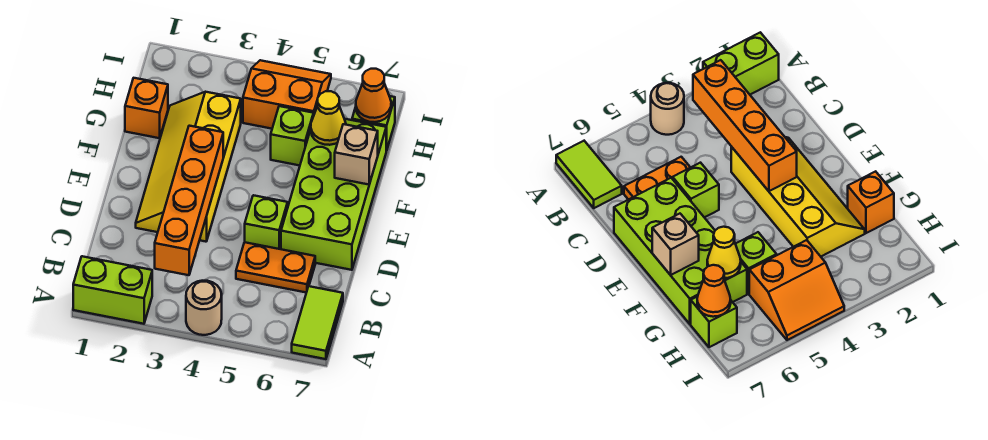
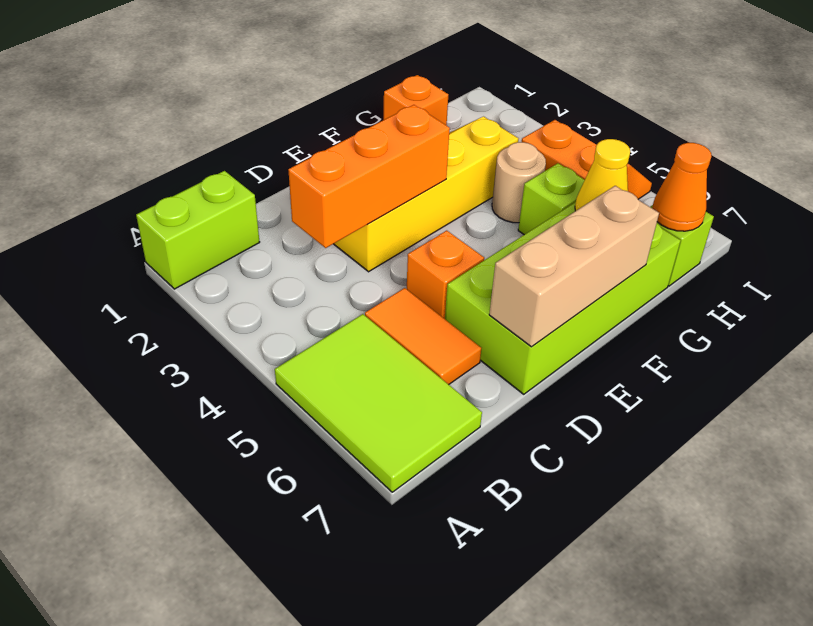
lime brick A1:A2 level 1 -> lime brick A1:B1 level 1
tan round brick A4 level 1 -> tan round brick G4 level 1
lime tile A7:B7 level 1 -> lime tile A5:B7 level 1
orange brick B3:E3 level 2 -> orange brick C3:E3 level 2
orange plate C5:C6 level 1 -> orange tile C5:C6 level 1
lime brick D5 level 1 -> orange brick D5 level 1
tan brick F7 level 2 -> tan brick D7:F7 level 2

